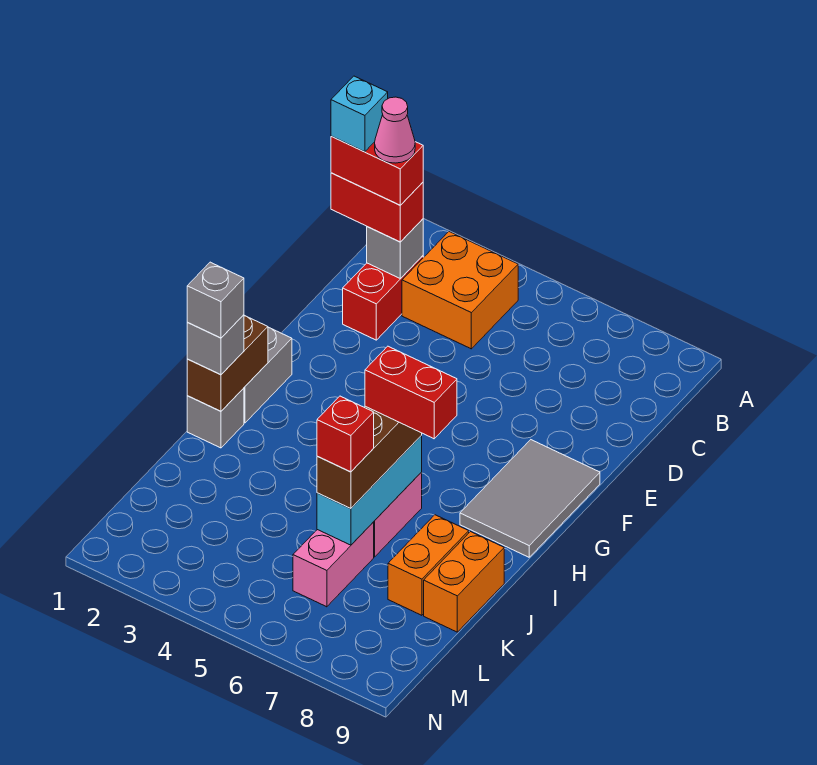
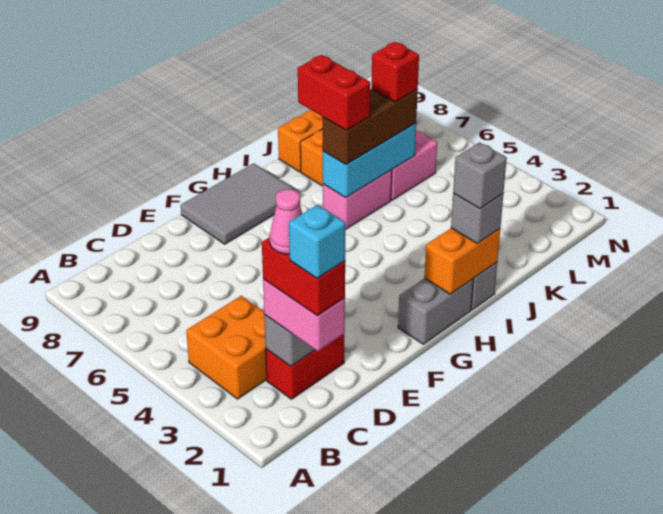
red brick C1:C2 level 3 -> pink brick C1:C2 level 3
brown brick H1:I1 level 2 -> orange brick H1:I1 level 2

